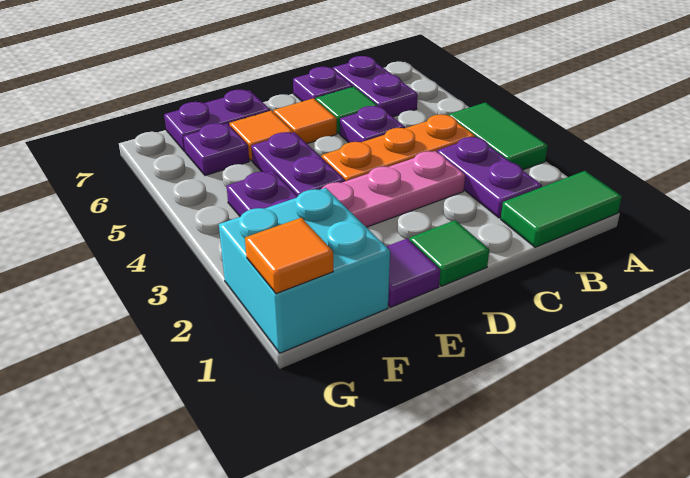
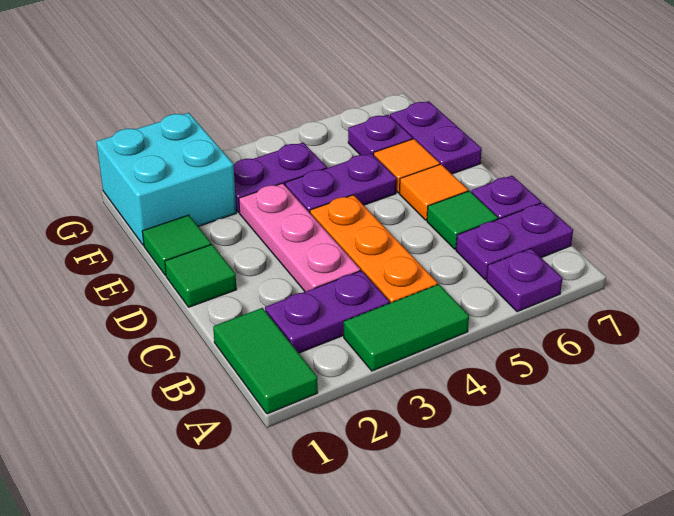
purple plate C5 level 1 -> purple plate A6 level 1
purple tile E1 level 1 -> green tile E1 level 1
orange tile G1 level 2 -> none

